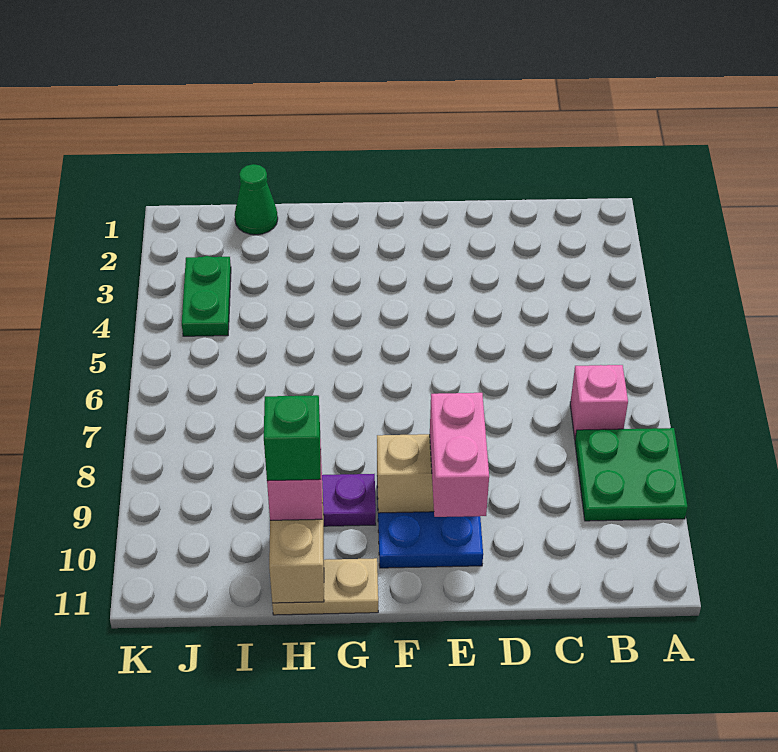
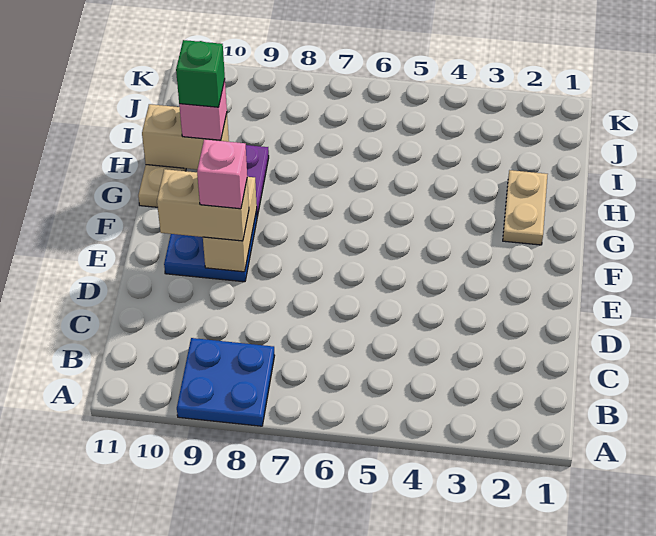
green plate A8:B9 level 1 -> blue plate A8:B9 level 1
pink brick B7 level 1 -> pink brick E9 level 4
pink brick E9:E10 level 3 -> tan brick E9:E10 level 3
none -> tan plate G2:H2 level 1
green cone I1 level 1 -> none
green plate J3:J4 level 1 -> none

